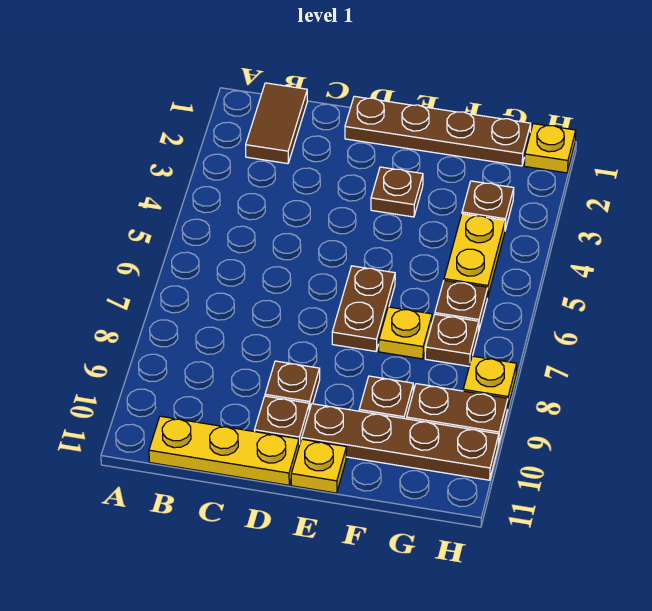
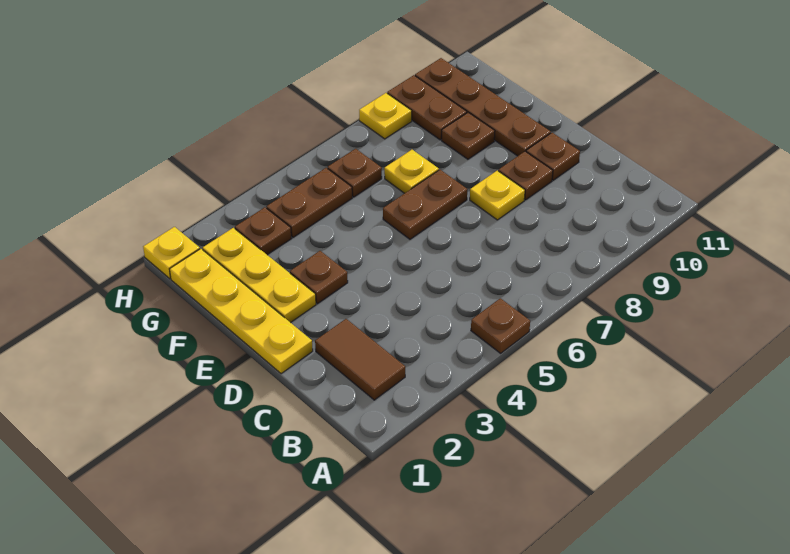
brown tile B1:B2 level 1 -> brown tile B2:C2 level 1
yellow plate B11:D11 level 1 -> yellow plate E2:G2 level 1
brown plate D1:G1 level 1 -> yellow plate D1:G1 level 1
yellow plate E11 level 1 -> yellow plate D8 level 1
yellow plate G4:G5 level 1 -> brown plate G4:G5 level 1
brown plate G7 level 1 -> brown plate A5 level 1

